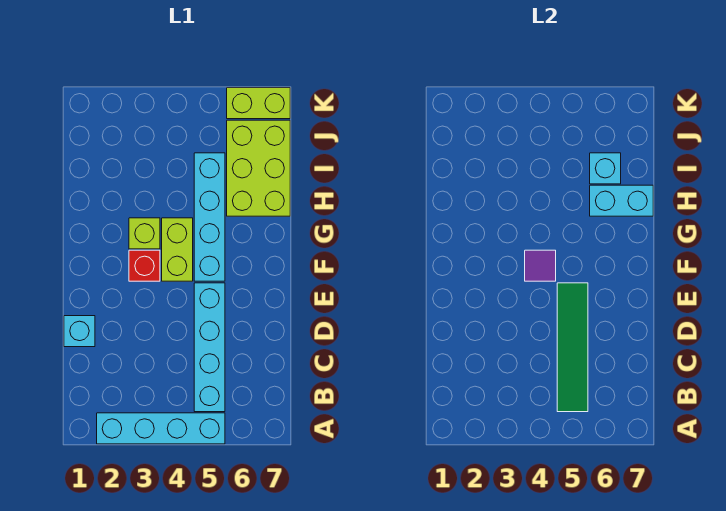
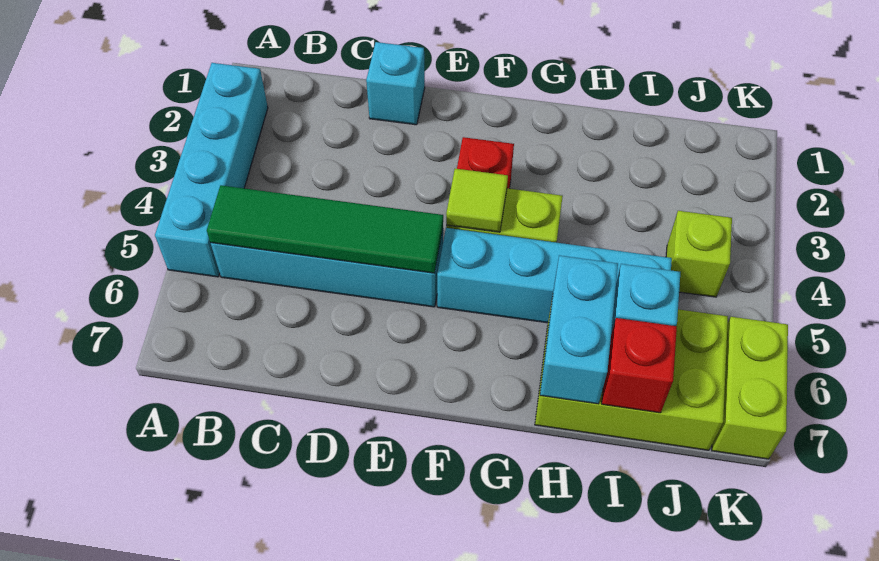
purple tile F4 level 2 -> lime tile F4 level 2
lime brick G3 level 1 -> lime brick J4 level 1
none -> red brick I7 level 2

